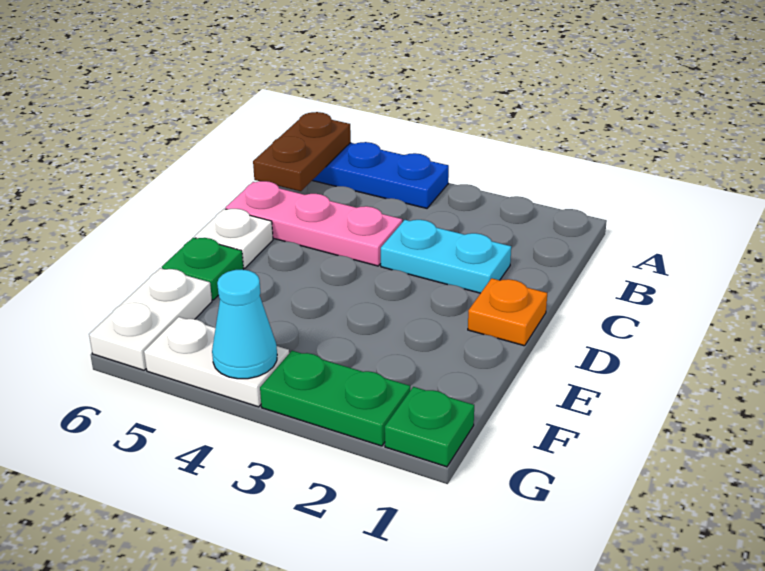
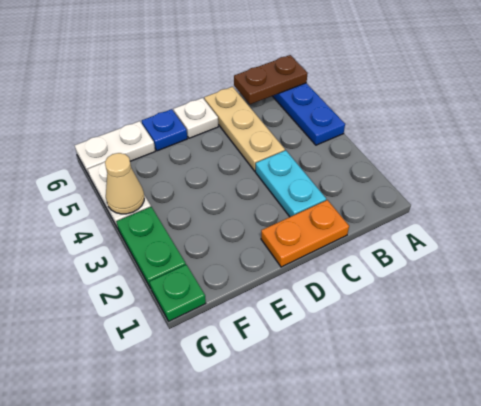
pink plate C4:C6 level 1 -> tan plate C4:C6 level 1
orange plate D1 level 1 -> orange plate C1:D1 level 1
green plate E6 level 1 -> blue plate E6 level 1
cyan cone G4 level 2 -> tan cone G4 level 2

